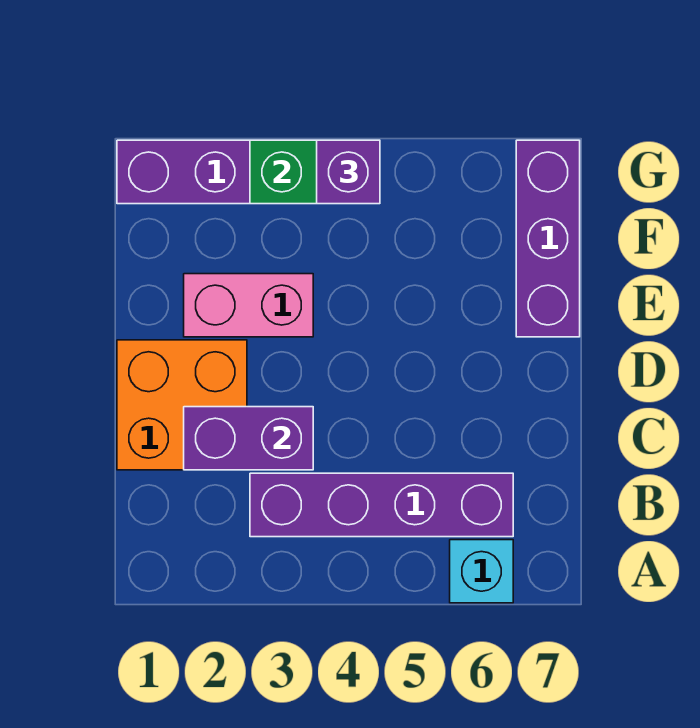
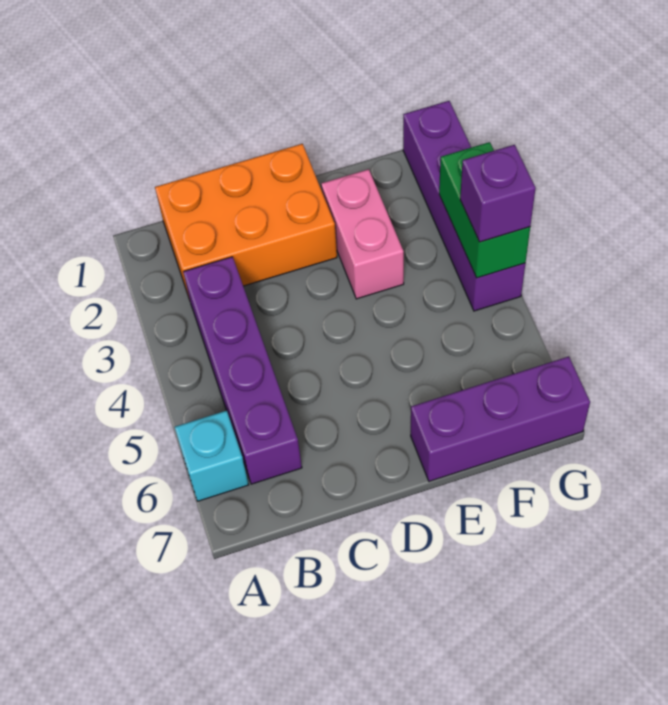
orange brick C1:D2 level 1 -> orange brick B1:D2 level 1
purple brick C2:C3 level 2 -> none

